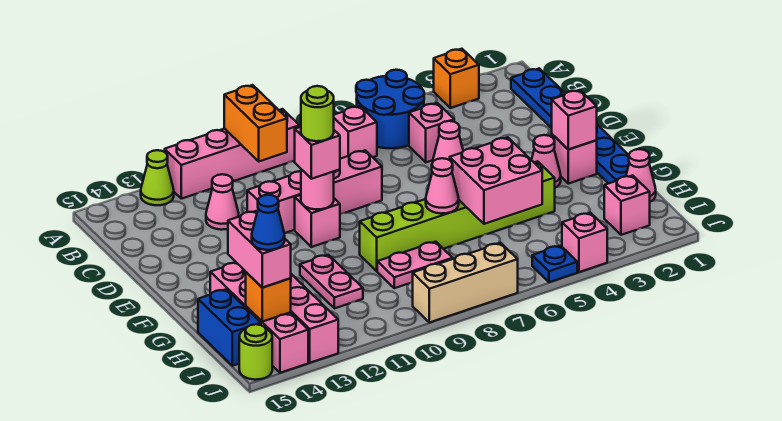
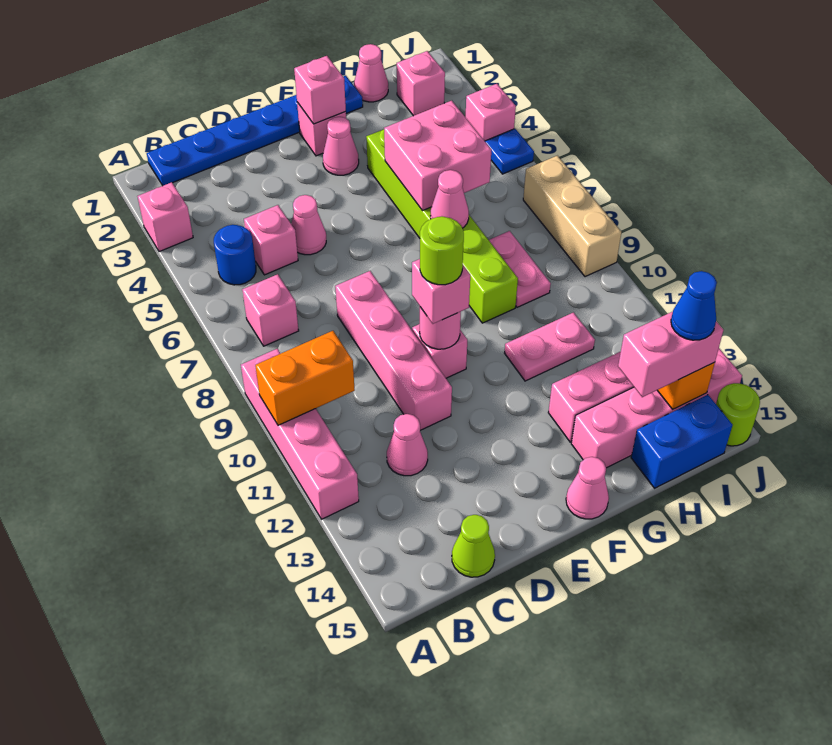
orange brick A3 level 1 -> pink brick A3 level 1
blue round brick A5:B6 level 1 -> blue round brick B5 level 1
lime cone A13 level 1 -> lime cone C15 level 1
none -> pink cone F15 level 1

